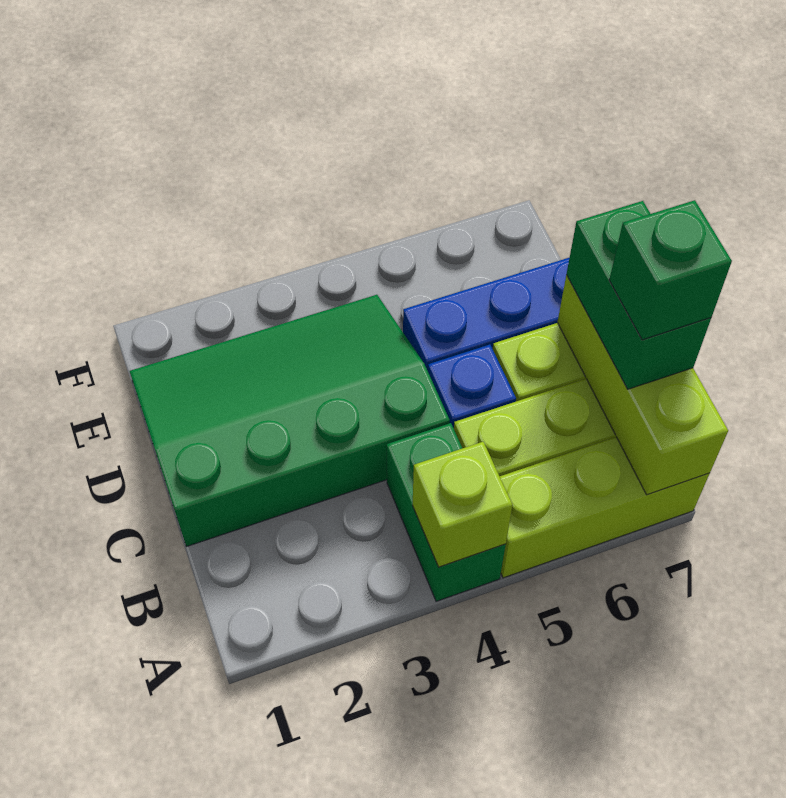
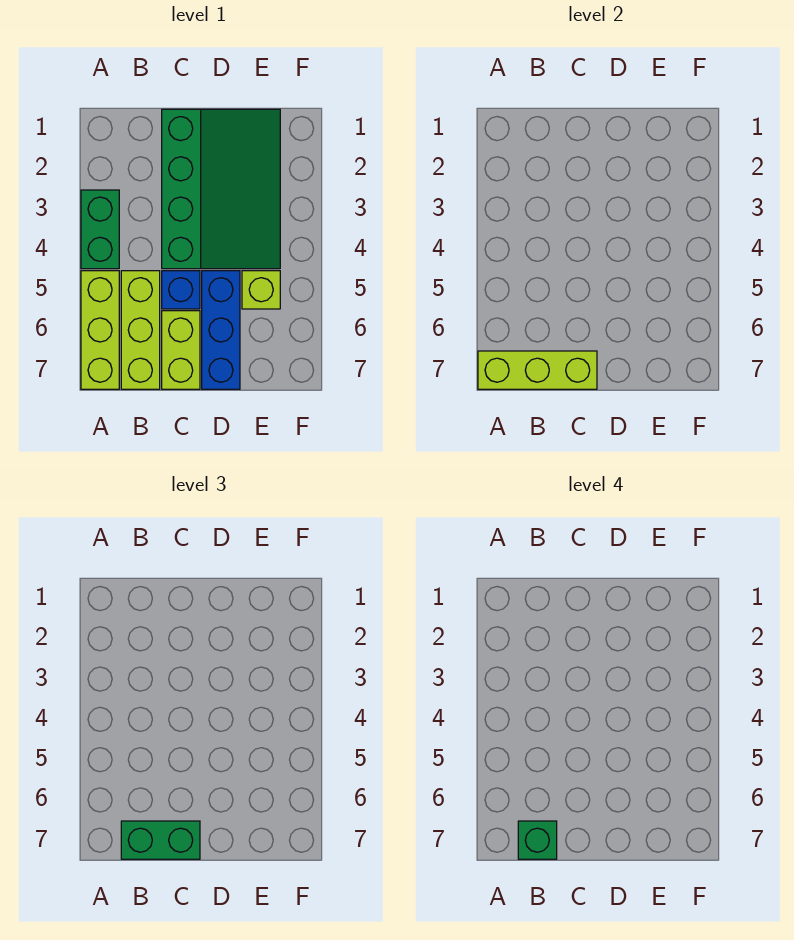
green brick A4:B4 level 1 -> green brick A3:A4 level 1
lime brick A4 level 2 -> lime brick E5 level 1

